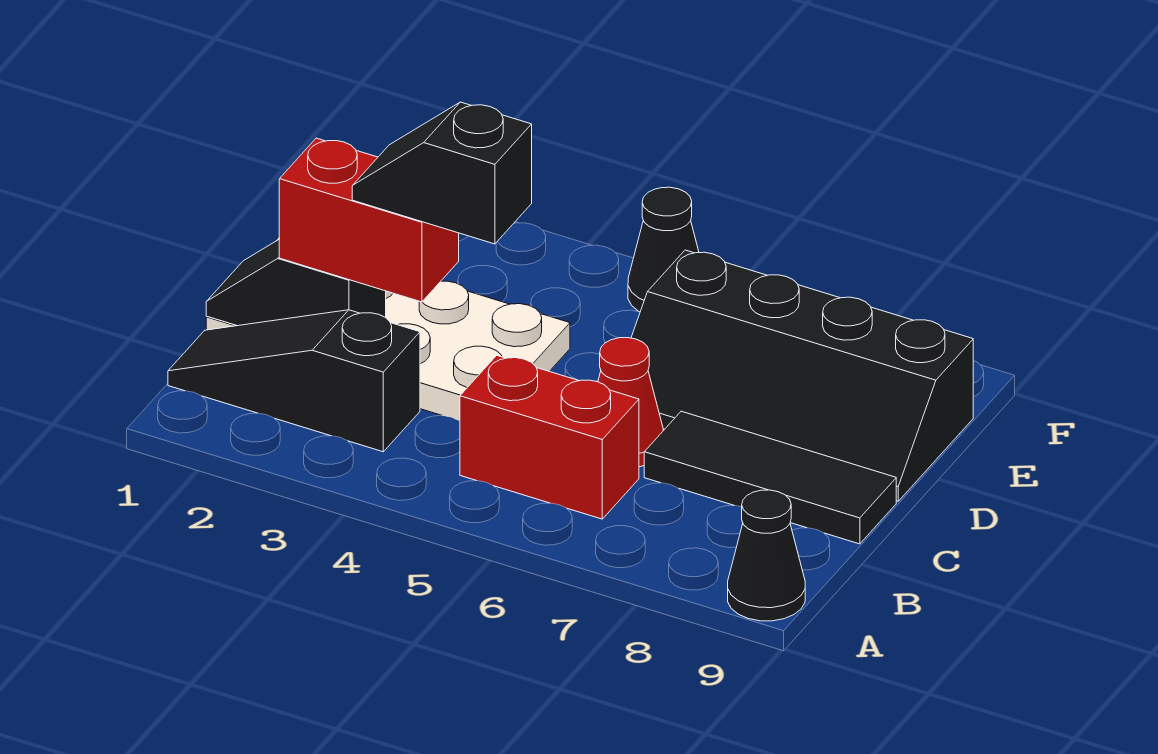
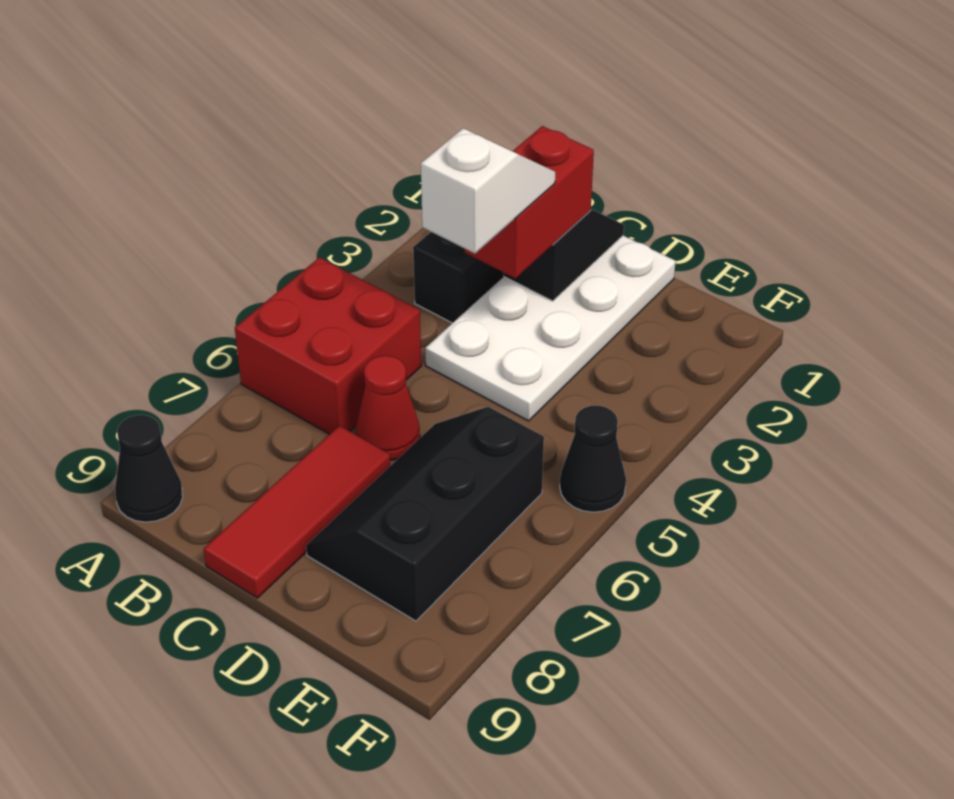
red brick B5:B6 level 1 -> red brick A5:B6 level 1
black slope C3:C4 level 4 top 4 -> white slope C3:C4 level 4 top 4
black tile C7:C9 level 1 -> red tile C7:C9 level 1
black slope D6:E9 level 1 top E -> black slope D6:E8 level 1 top E

